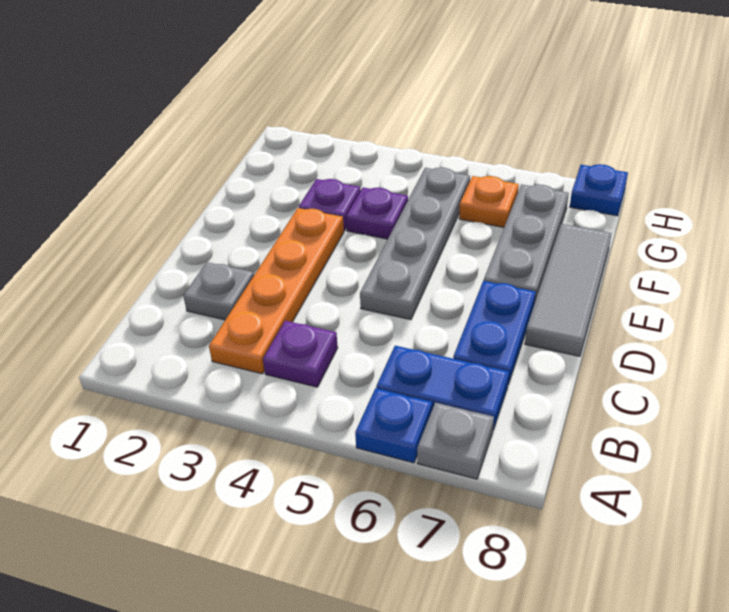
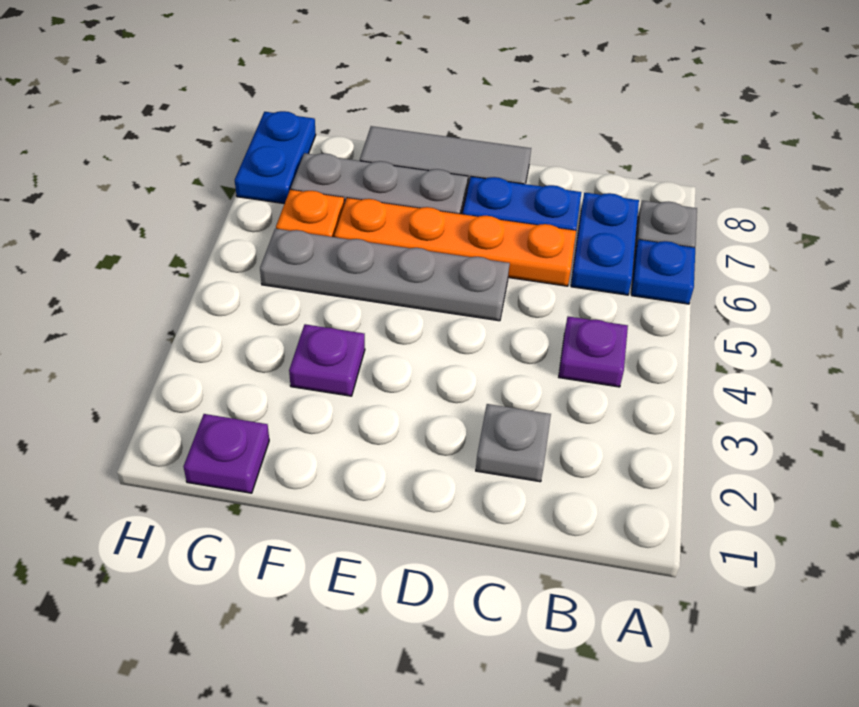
orange plate B3:E3 level 1 -> orange plate C6:F6 level 1
purple plate F4 level 1 -> purple plate G1 level 1
blue plate H8 level 1 -> blue plate H7:H8 level 1

